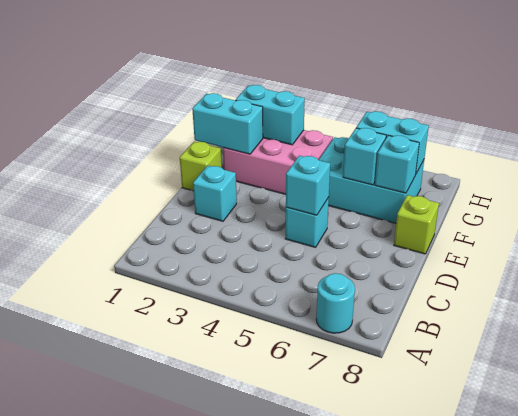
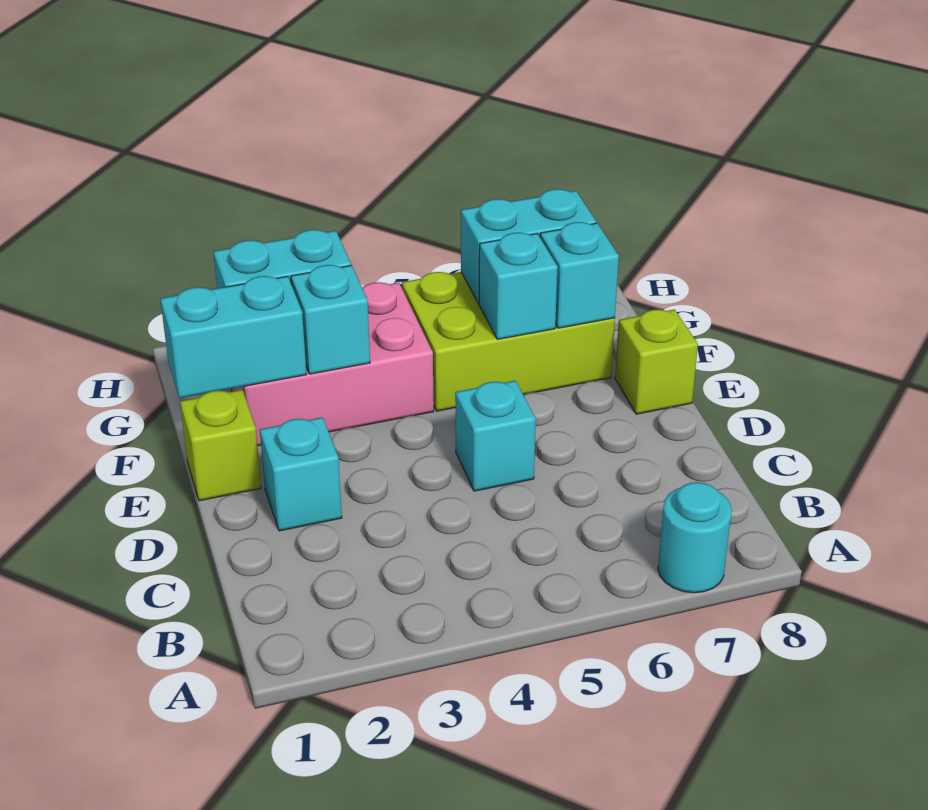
cyan brick D5 level 2 -> cyan brick F3 level 2
cyan brick F5:G7 level 1 -> lime brick F5:G7 level 1

